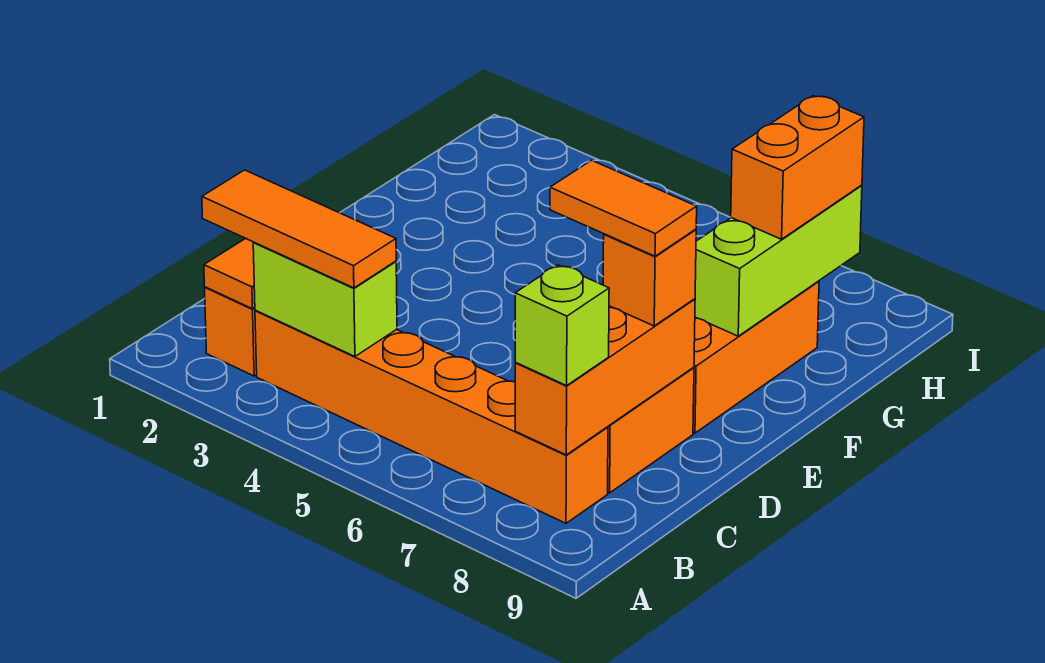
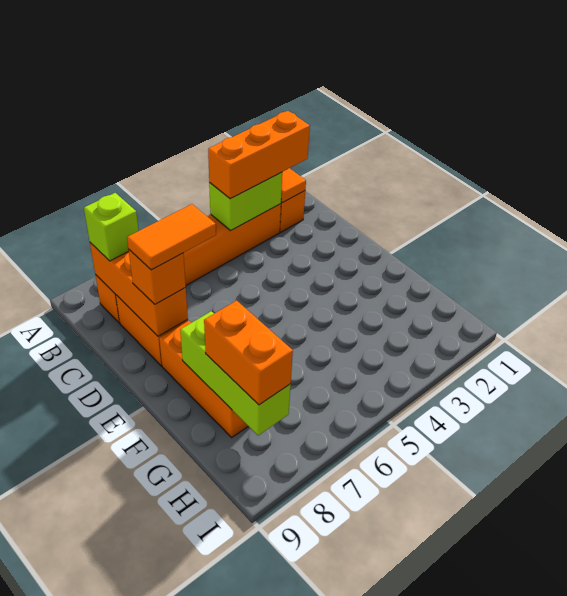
orange tile B2:B4 level 3 -> orange brick B2:B4 level 3

